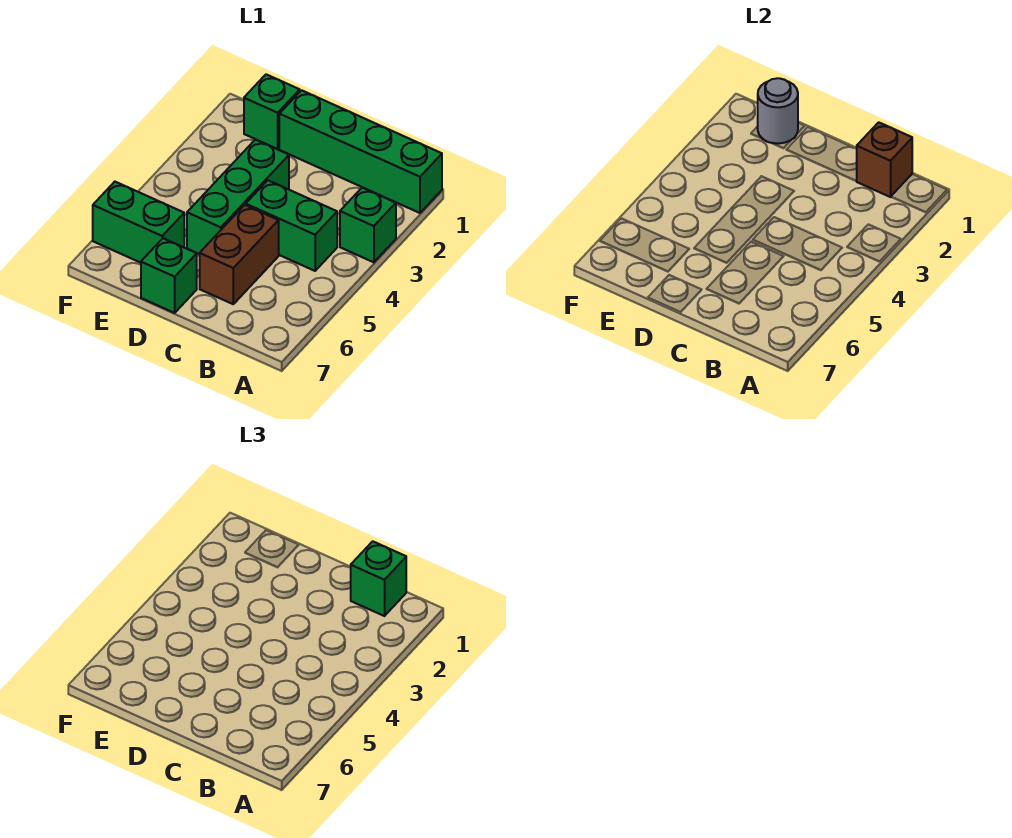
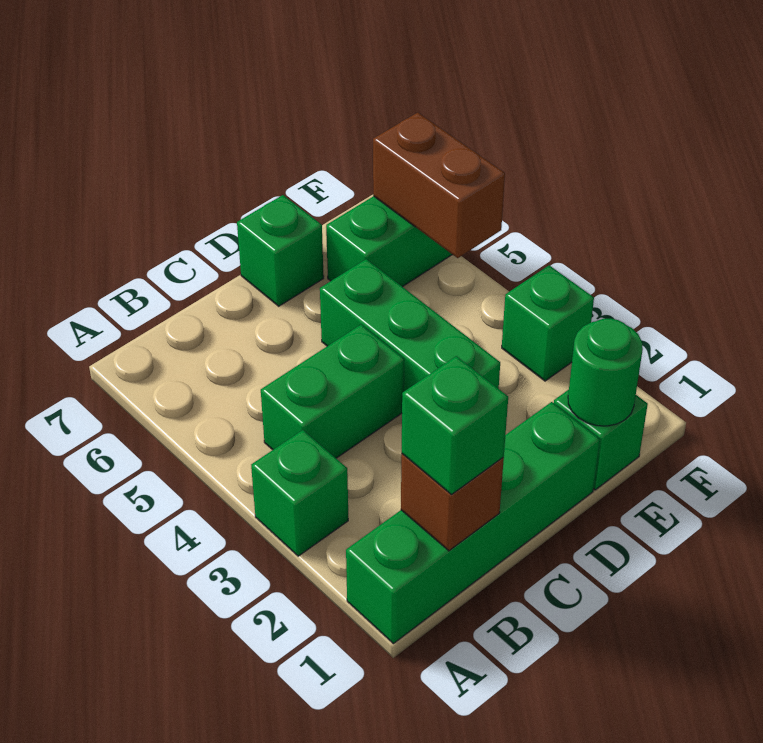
brown brick C5:C6 level 1 -> brown brick F5:F6 level 2
grey round brick E1 level 2 -> green round brick E1 level 2
none -> green brick F3 level 1

